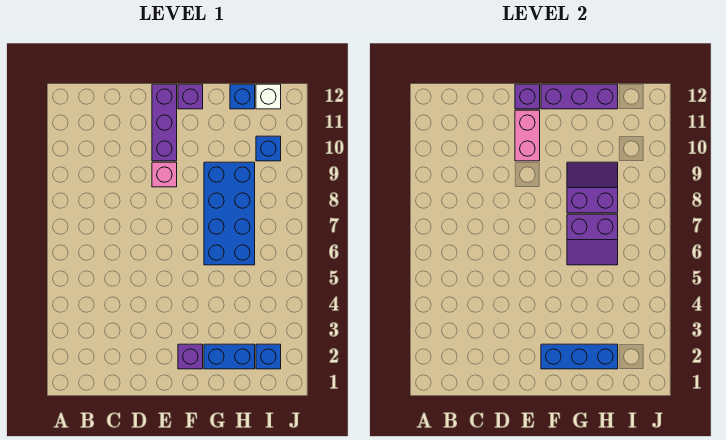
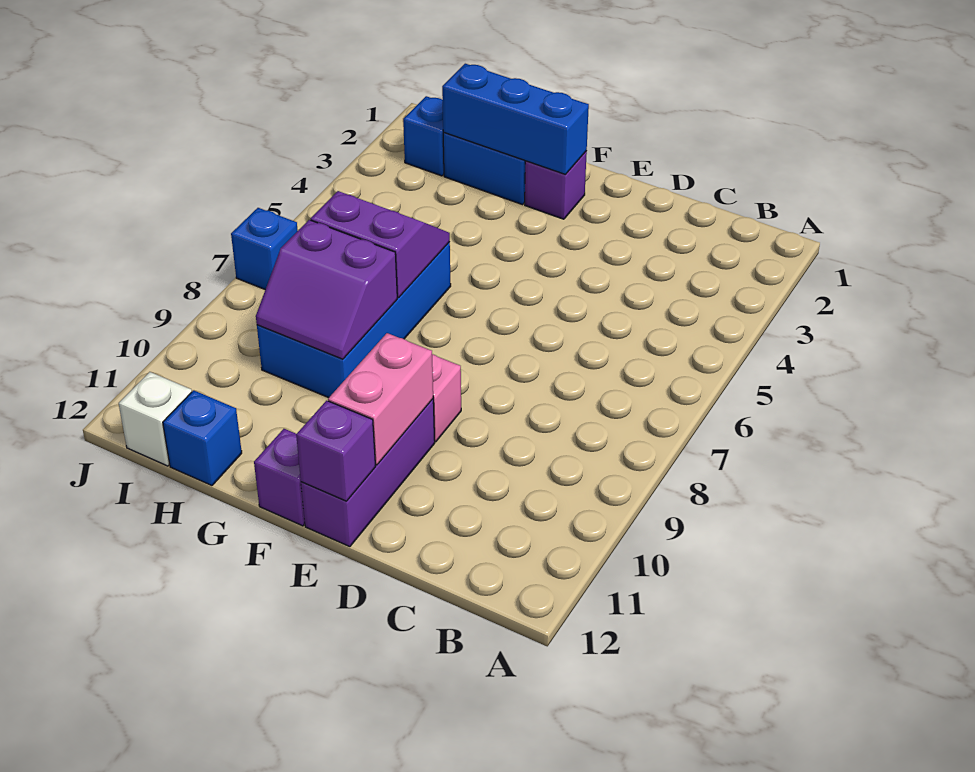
purple brick F12:H12 level 2 -> none
blue brick I10 level 1 -> blue brick J7 level 1

